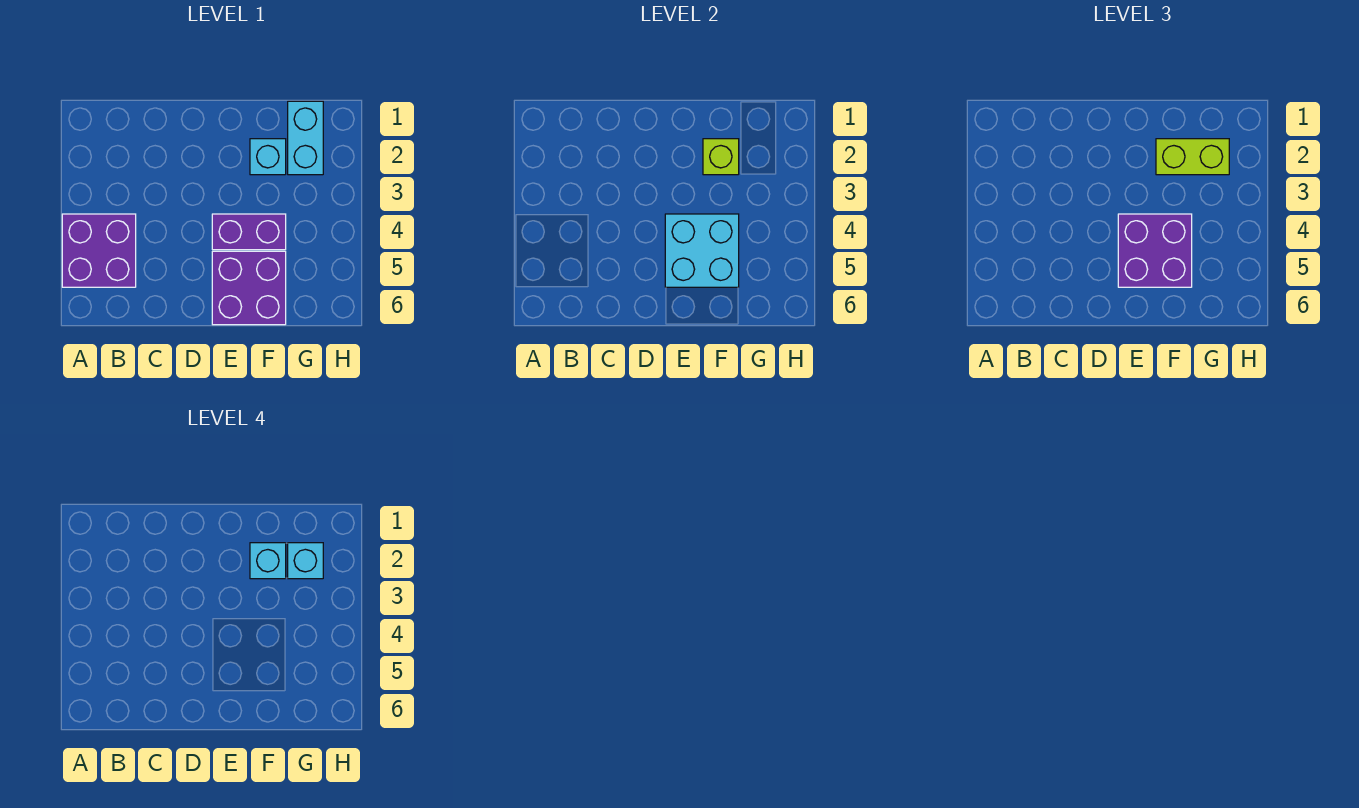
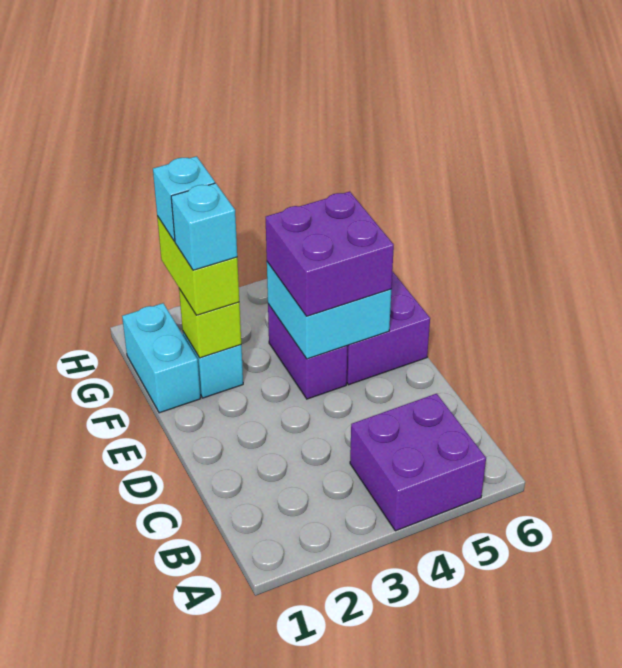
cyan brick G1:G2 level 1 -> cyan brick F1:G1 level 1

